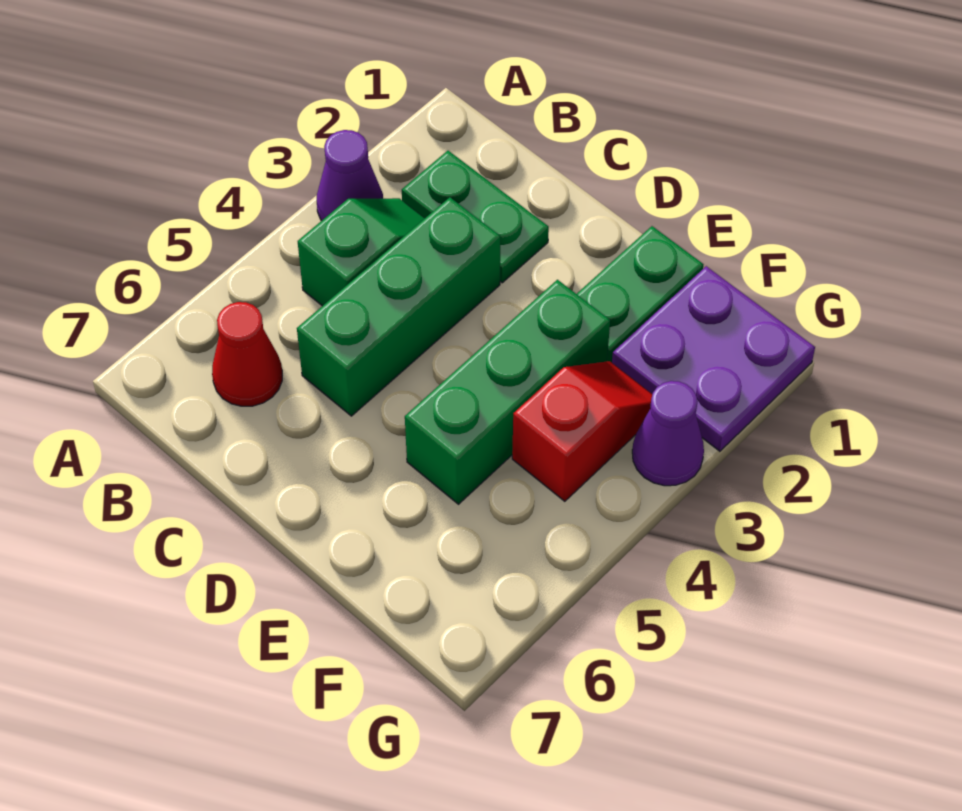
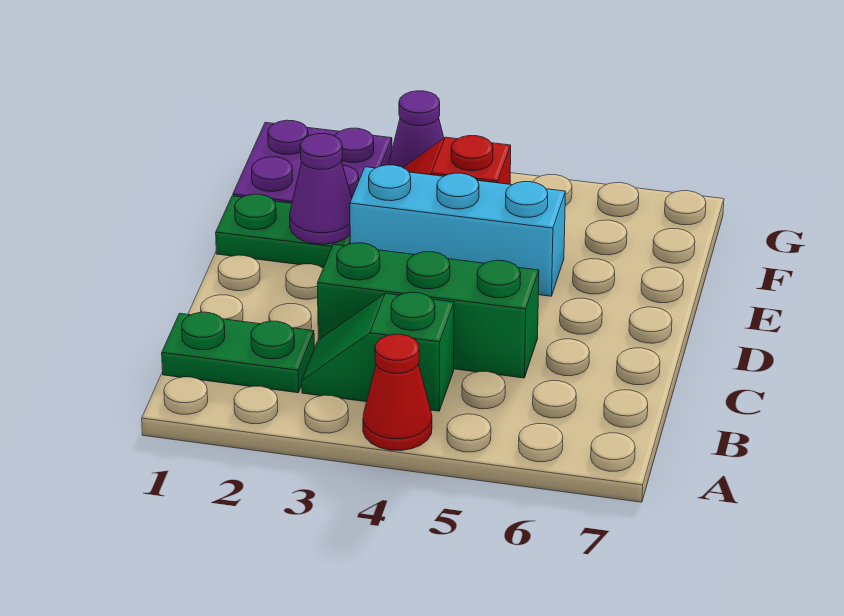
purple cone A3 level 1 -> purple cone E2 level 2
green plate B2:C2 level 1 -> green plate B1:B2 level 1
red cone B6 level 1 -> red cone A4 level 1
green brick E3:E5 level 1 -> cyan brick E3:E5 level 1

